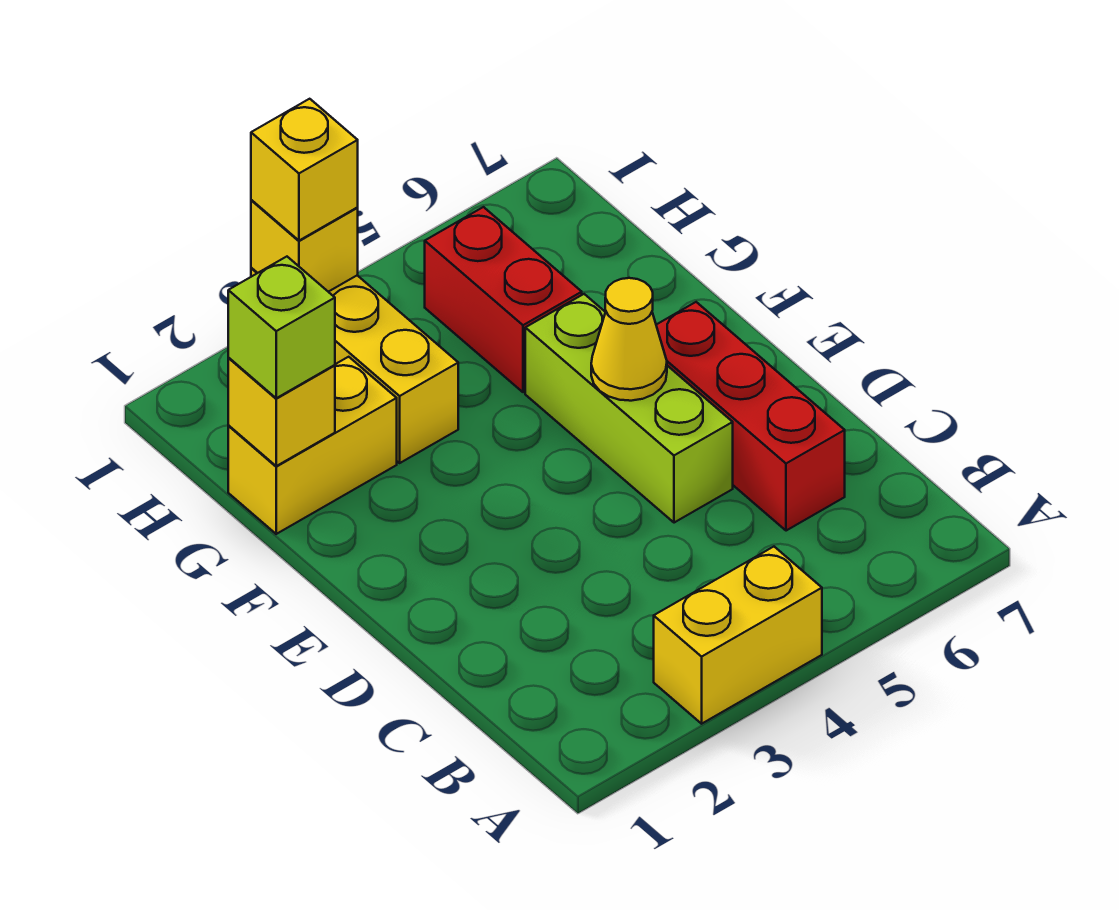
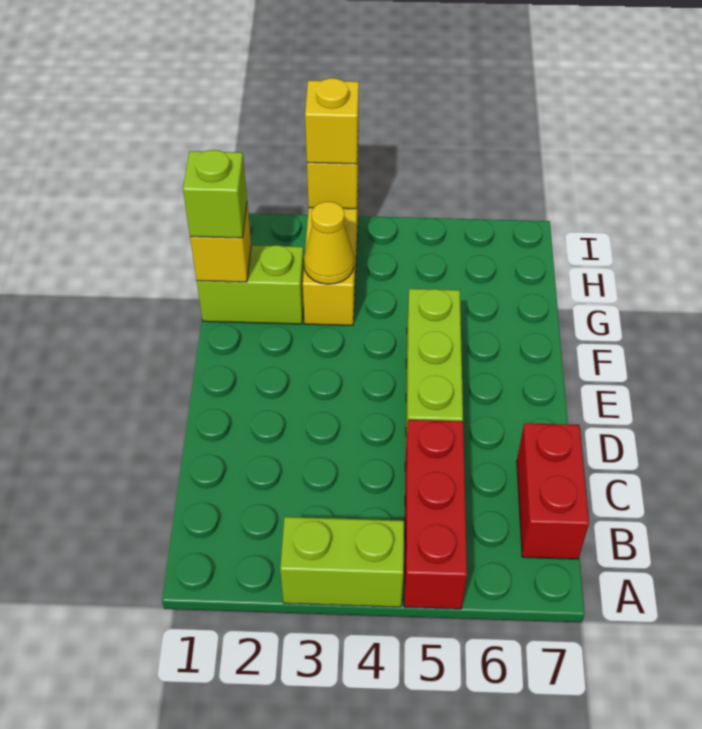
yellow brick A3:A4 level 1 -> lime brick A3:A4 level 1
red brick C6:E6 level 1 -> red brick A5:C5 level 1
yellow cone E5 level 2 -> yellow cone G3 level 2
yellow brick G1:G2 level 1 -> lime brick G1:G2 level 1
red brick G5:H5 level 1 -> red brick B7:C7 level 1

